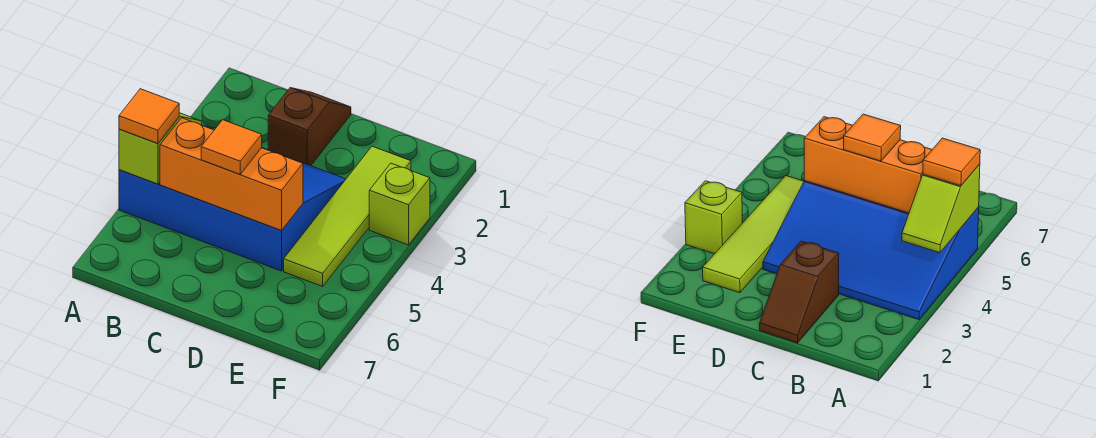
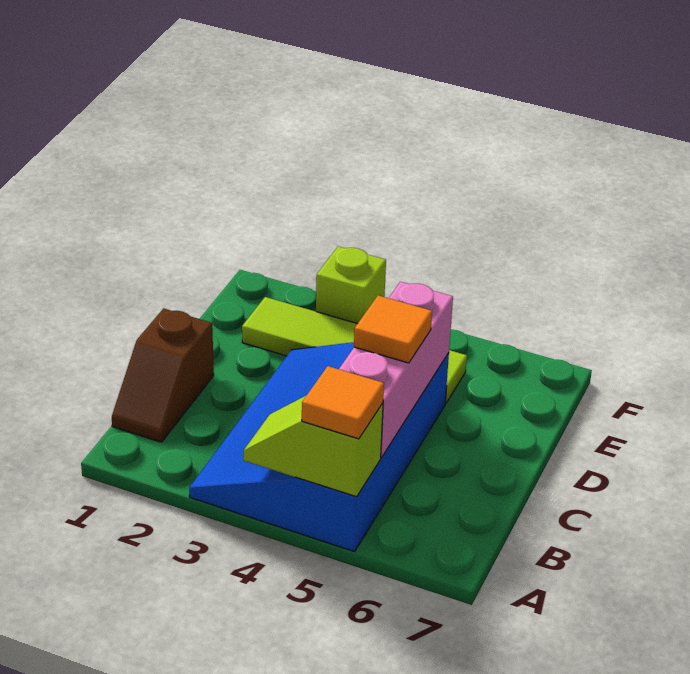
orange brick B5:D5 level 2 -> pink brick B5:D5 level 2
brown slope C1:C2 level 1 top 2 -> brown slope B1:C1 level 1 top C

